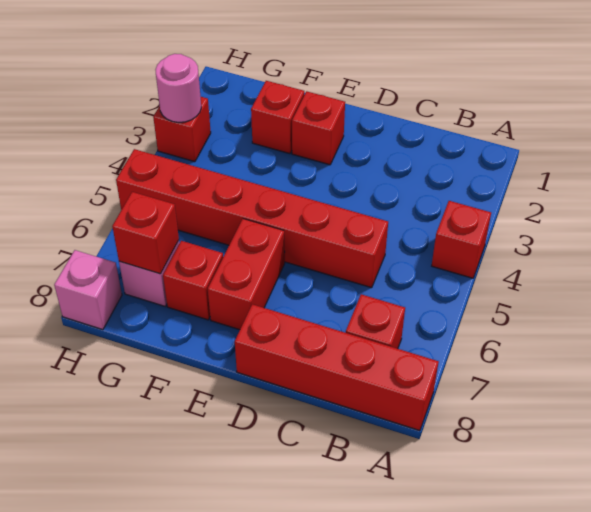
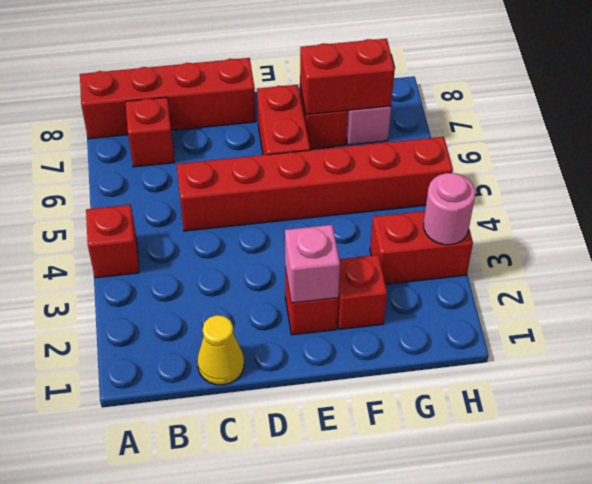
none -> yellow cone C1 level 1
red brick G7 level 2 -> red brick F7:G7 level 2
red brick H3 level 1 -> red brick G3:H3 level 1
pink brick H8 level 1 -> pink brick E2 level 2

